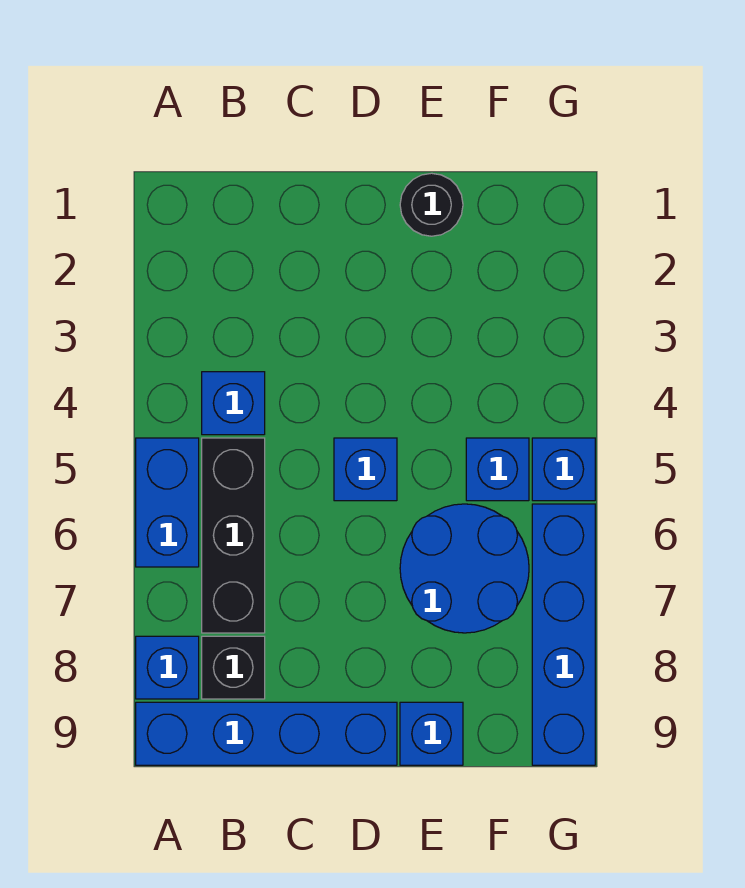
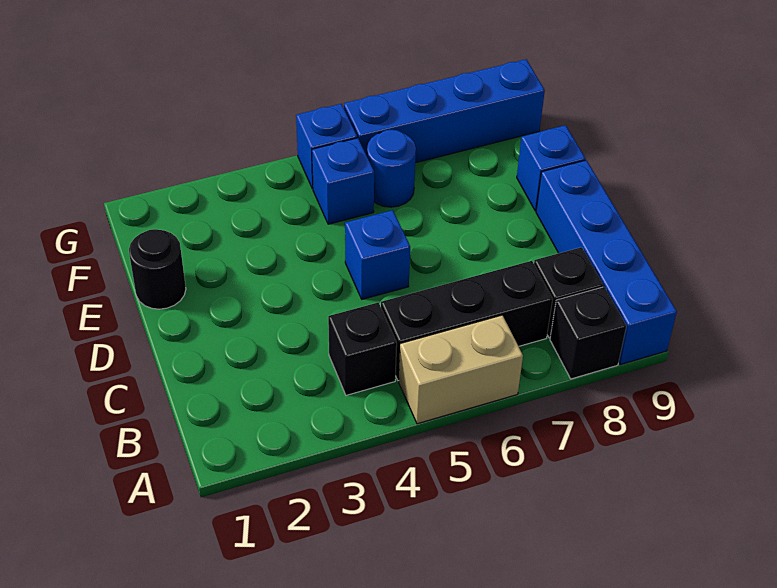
blue brick A5:A6 level 1 -> tan brick A5:A6 level 1
blue brick A8 level 1 -> black brick A8 level 1
blue brick B4 level 1 -> black brick B4 level 1
blue round brick E6:F7 level 1 -> blue round brick F6 level 1

